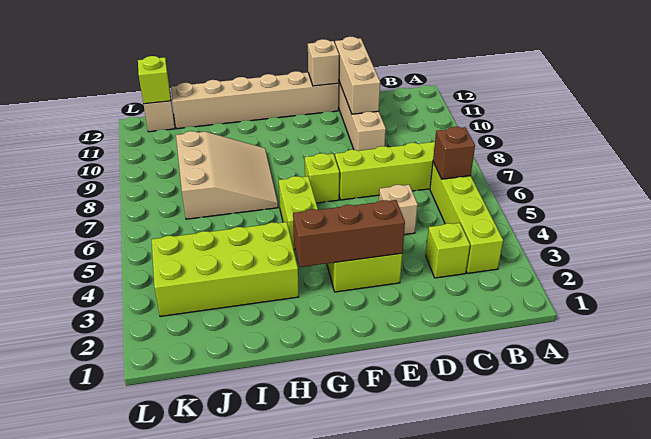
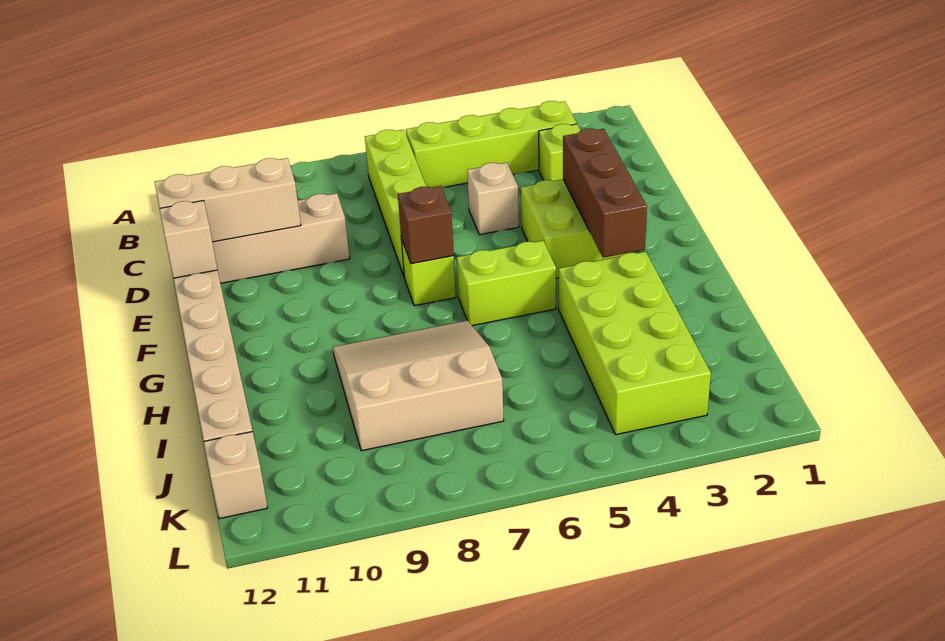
brown brick B6 level 2 -> brown brick F7 level 2
lime brick K12 level 2 -> none

